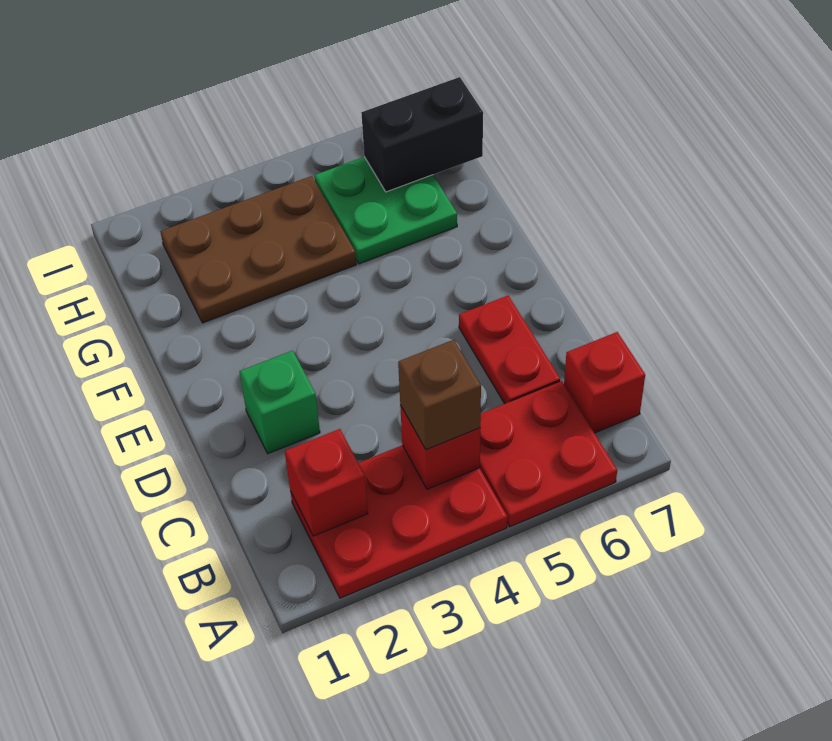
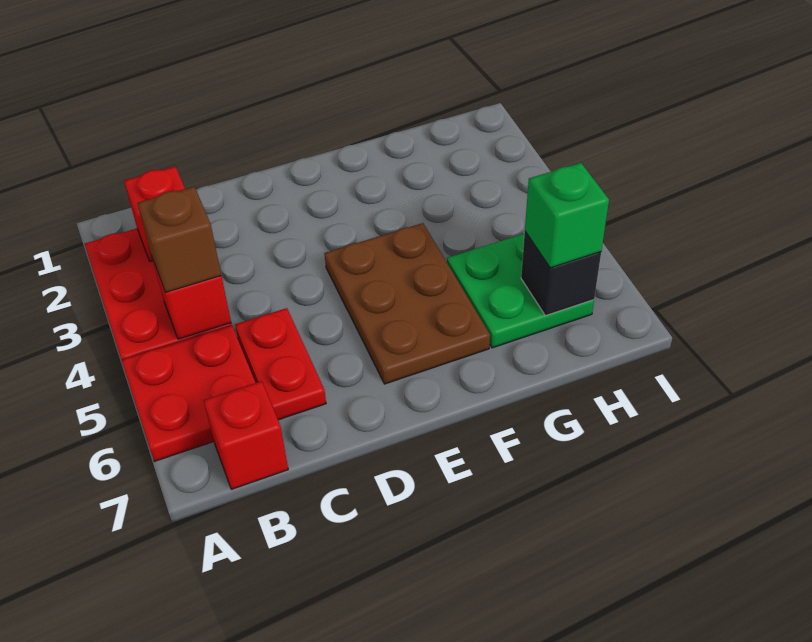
red plate C6:D6 level 1 -> red plate C5:C6 level 1
green brick D2 level 1 -> green brick H6 level 3
brown plate G2:H4 level 1 -> brown plate E4:F6 level 1
black brick H6:H7 level 2 -> black brick H6 level 2

